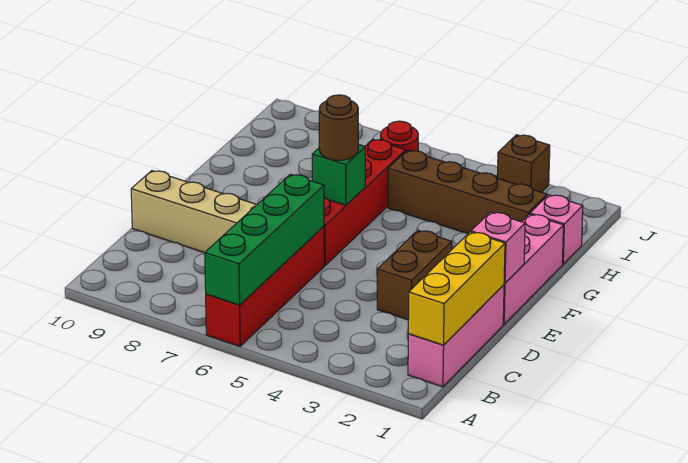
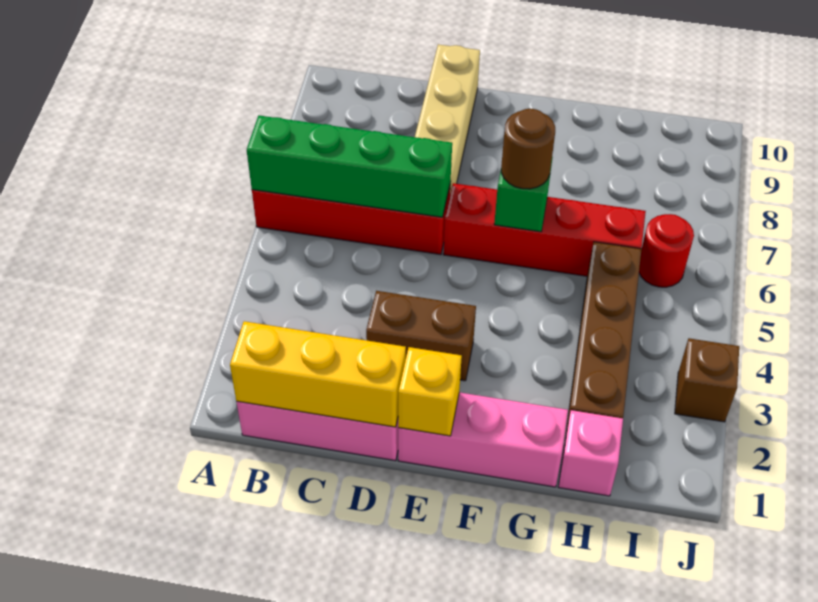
pink brick E1 level 2 -> yellow brick E1 level 2

